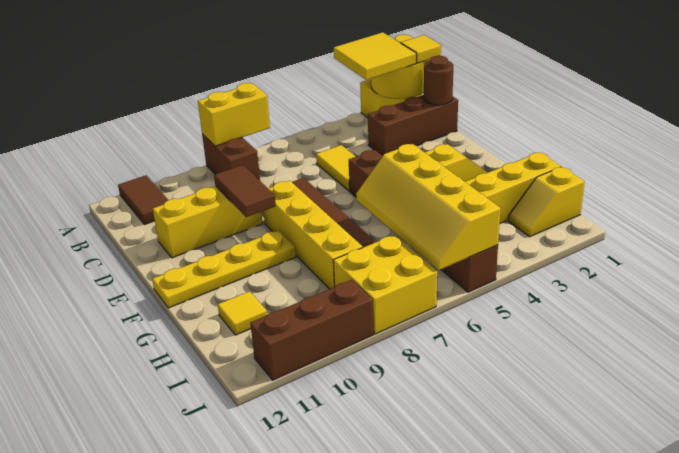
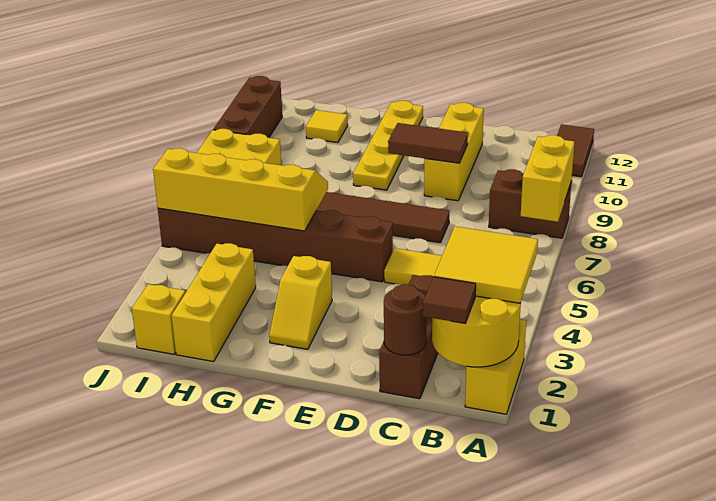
brown tile A11:B11 level 1 -> brown tile A11:A12 level 1
yellow tile B1 level 3 -> brown tile B1 level 3
yellow brick E8:H8 level 1 -> none

